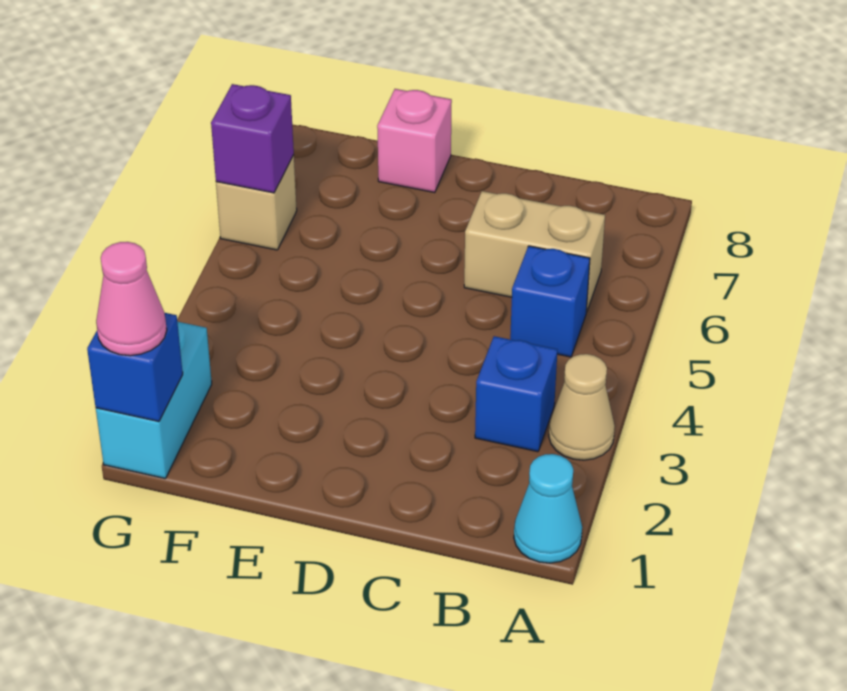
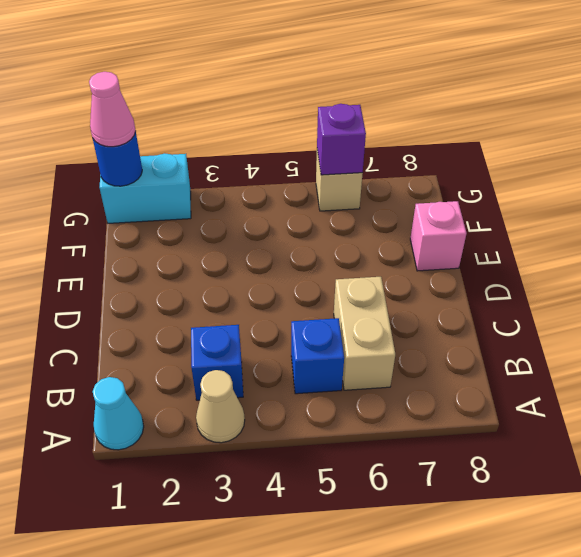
blue brick G1 level 2 -> blue round brick G1 level 2

